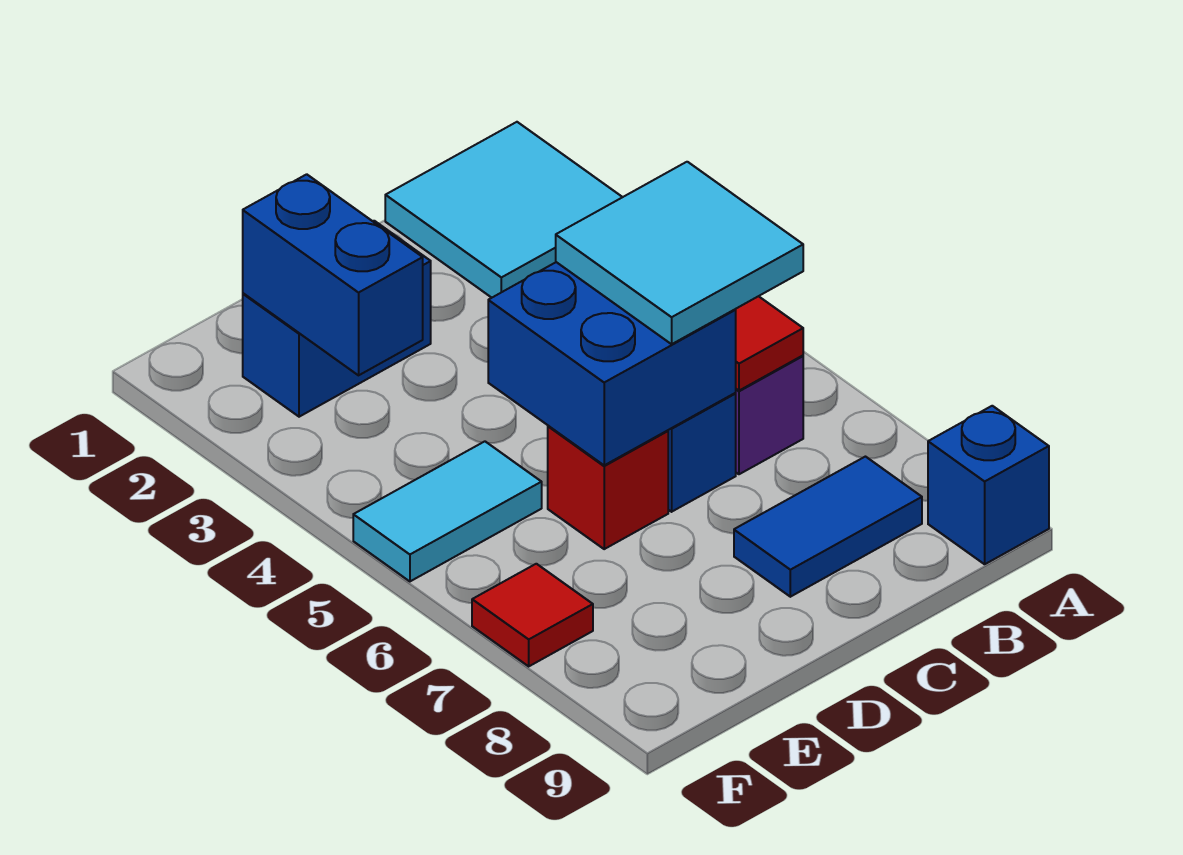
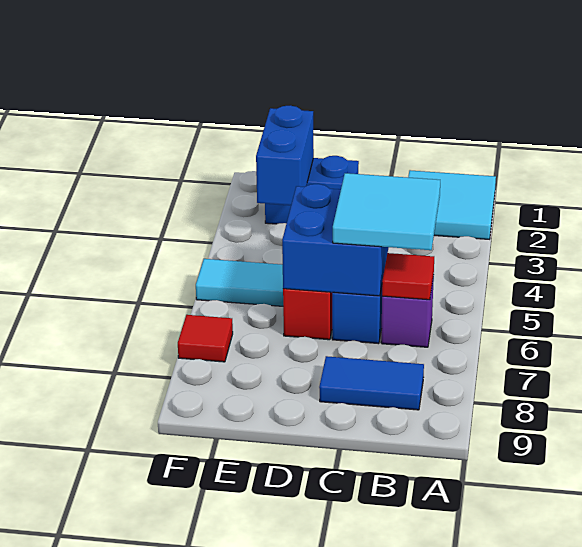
blue brick A9 level 1 -> none

